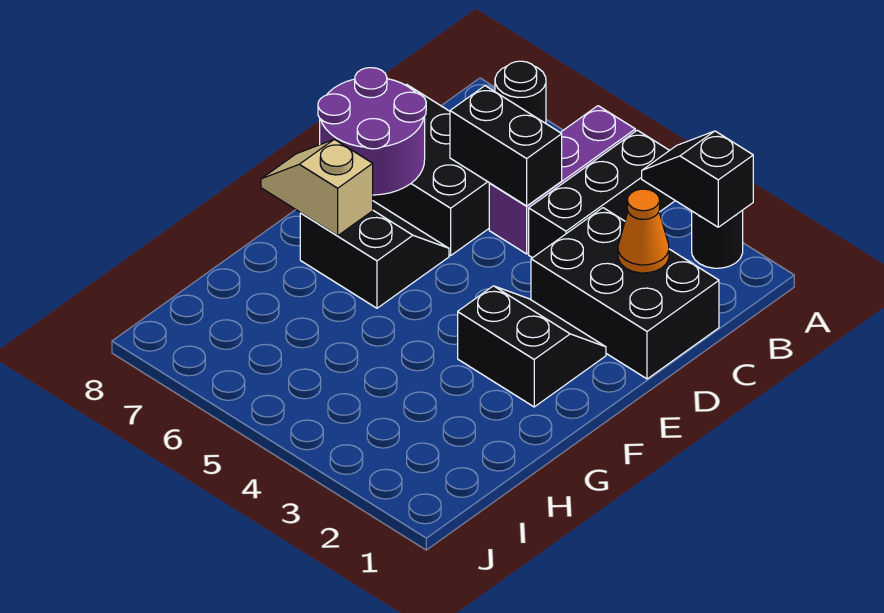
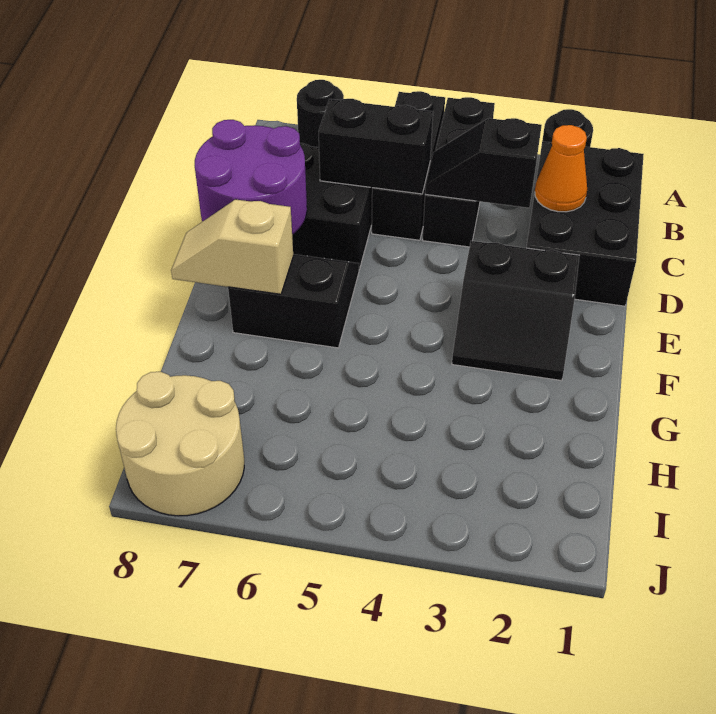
black slope A2:A3 level 2 top 2 -> black slope C3:C4 level 2 top 3
purple brick A5:C5 level 1 -> black brick A5:C5 level 1
black brick C1:D3 level 1 -> black brick B1:D2 level 1
black slope E2:F3 level 1 top F -> black slope E2:F3 level 1 top E
none -> tan round brick I7:J8 level 1

